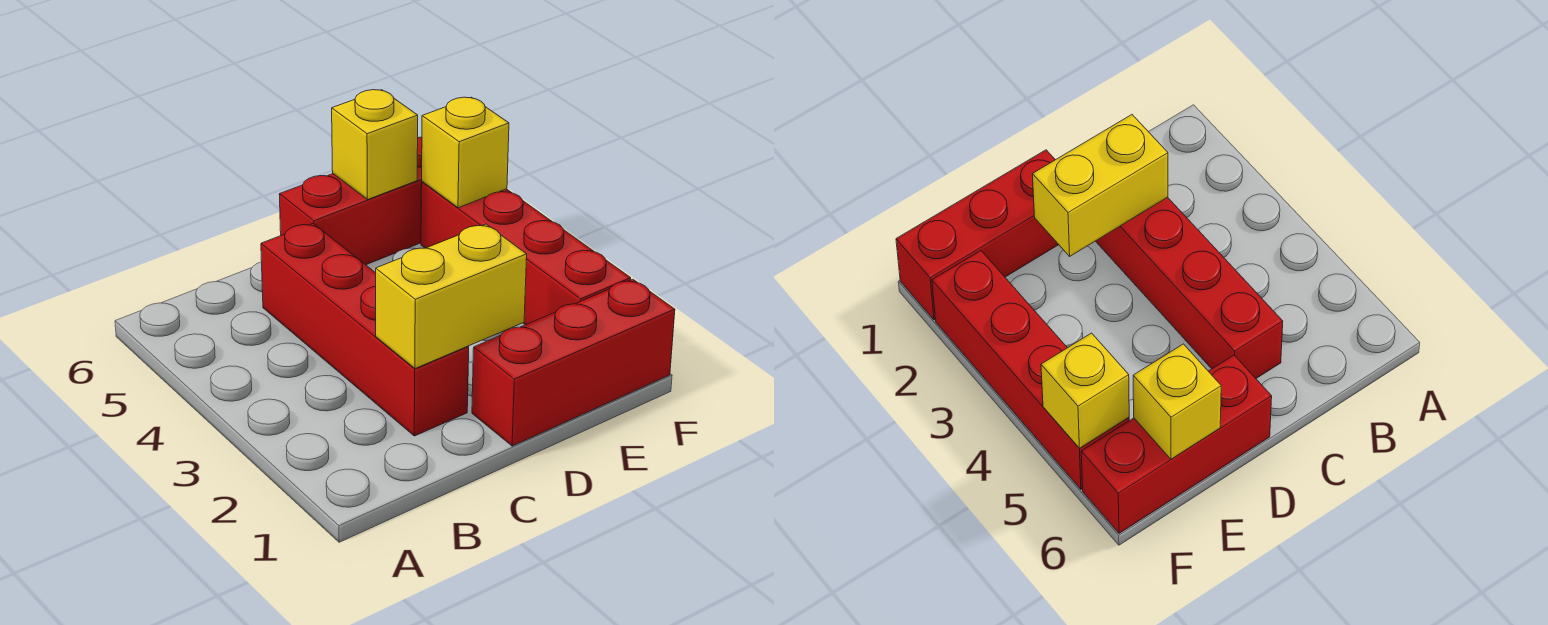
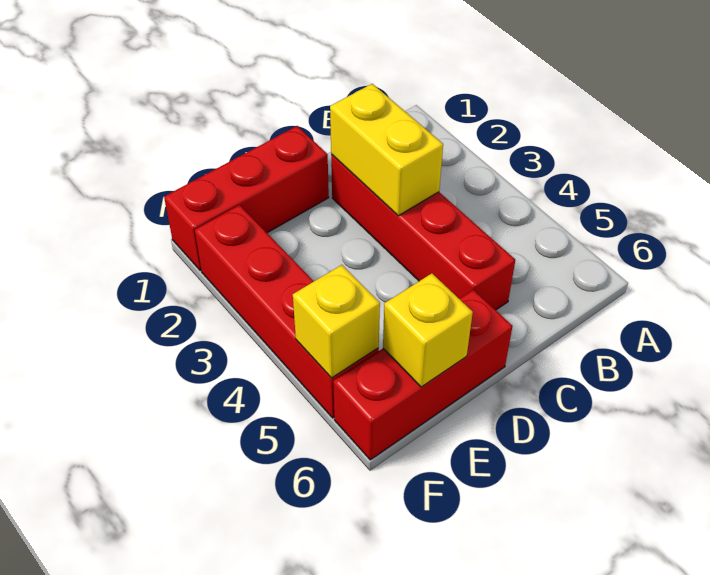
yellow brick C2:D2 level 2 -> yellow brick C2:C3 level 2

